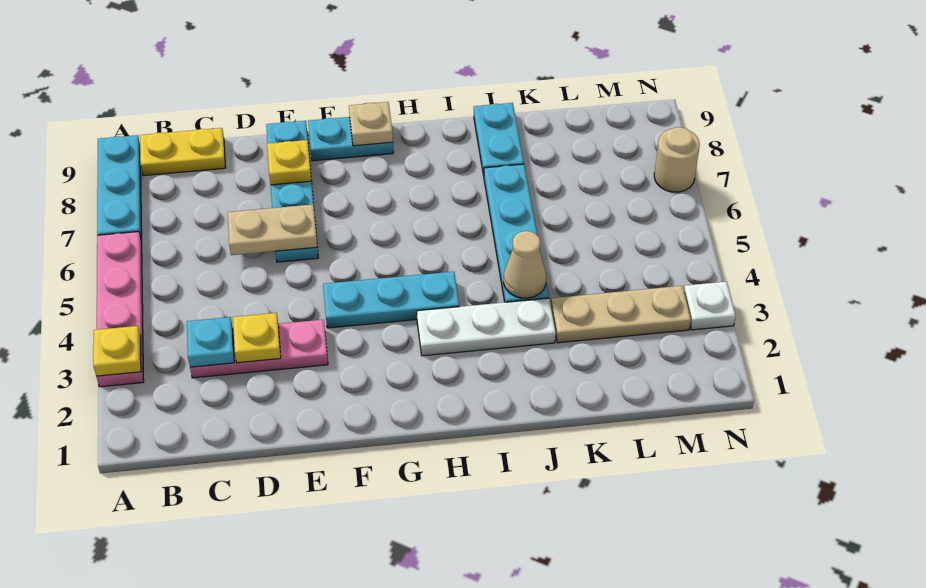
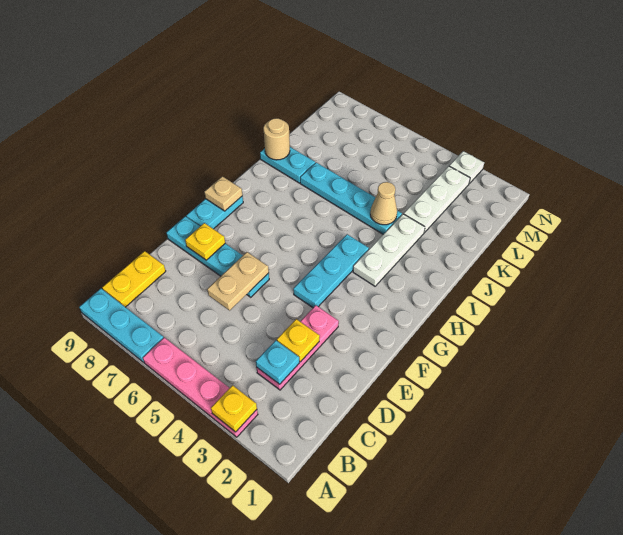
tan plate K3:M3 level 1 -> white plate K3:M3 level 1
tan round brick N7 level 1 -> tan round brick J9 level 2

